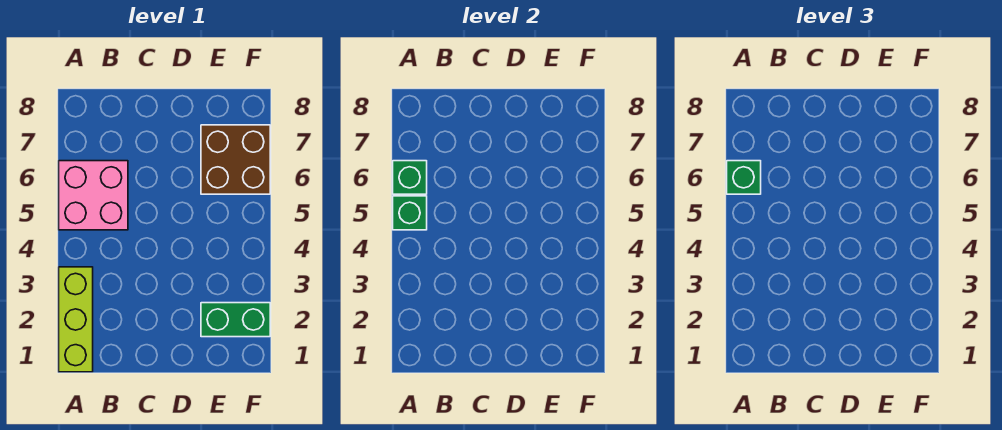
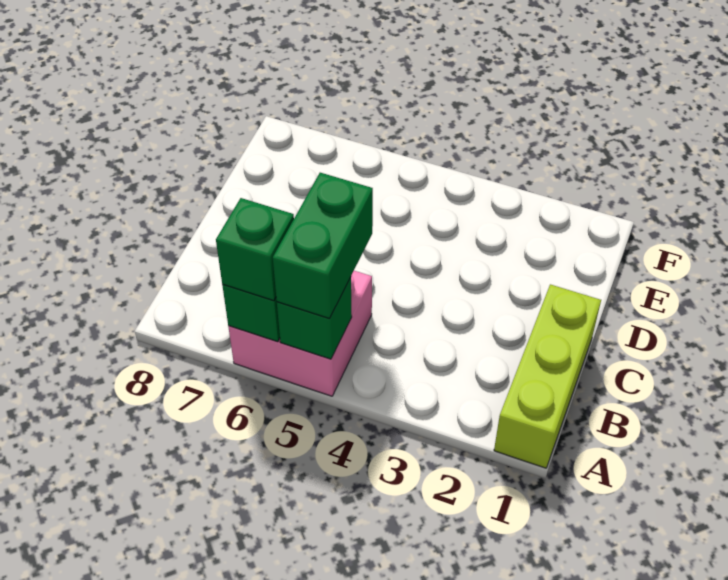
lime brick A1:A3 level 1 -> lime brick A1:C1 level 1
green brick E2:F2 level 1 -> green brick A5:B5 level 3
brown brick E6:F7 level 1 -> none

